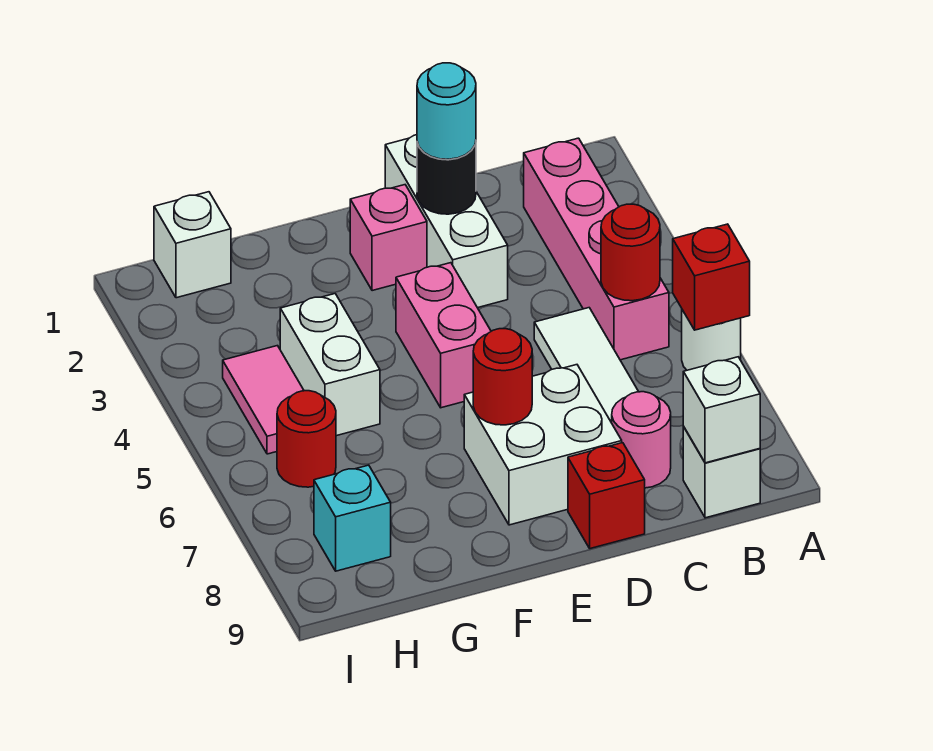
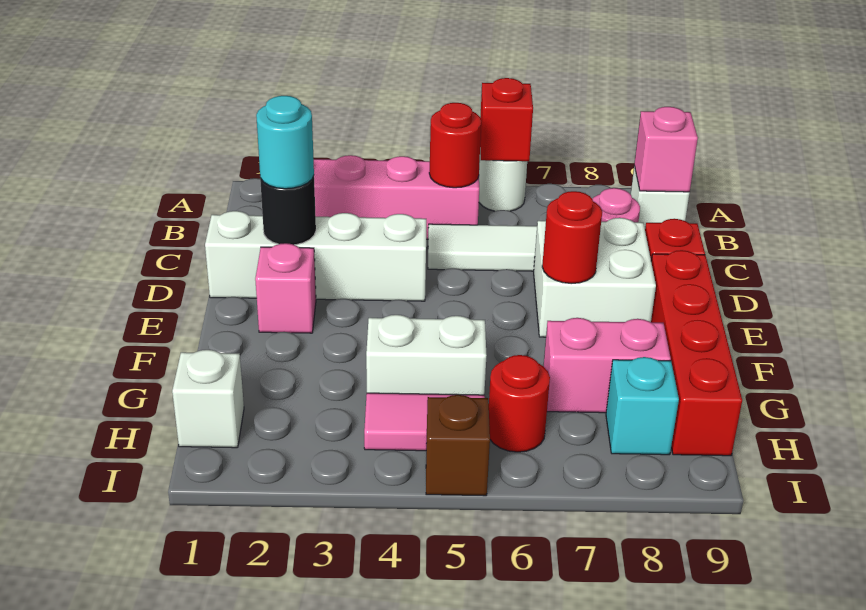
white brick B9 level 2 -> pink brick B9 level 2
white brick D1:D3 level 1 -> white brick D1:D4 level 1
pink brick E4:E5 level 1 -> pink brick G7:G8 level 1
none -> red brick E9:H9 level 1
none -> brown brick I5 level 1

